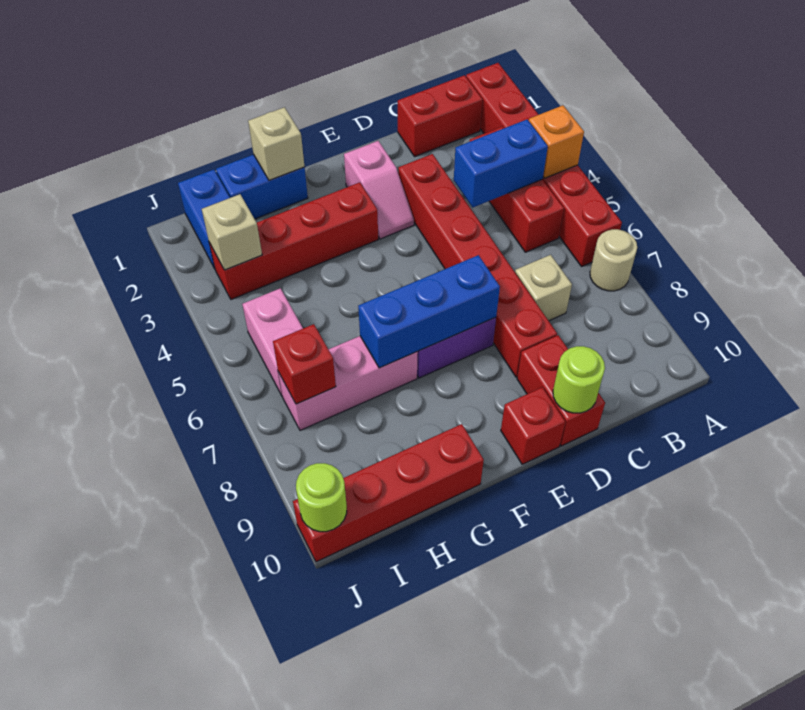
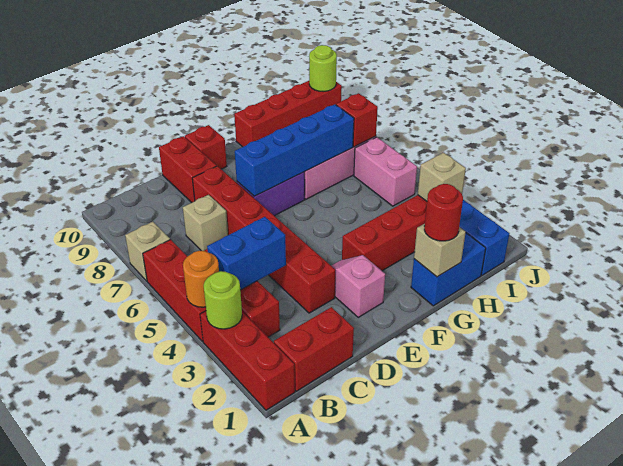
orange brick A4 level 2 -> orange round brick A4 level 2
tan round brick A7 level 1 -> tan brick A7 level 1
lime round brick D10 level 2 -> lime round brick A3 level 2
blue brick E7:G7 level 2 -> blue brick E7:H7 level 2
none -> red round brick G1 level 3

